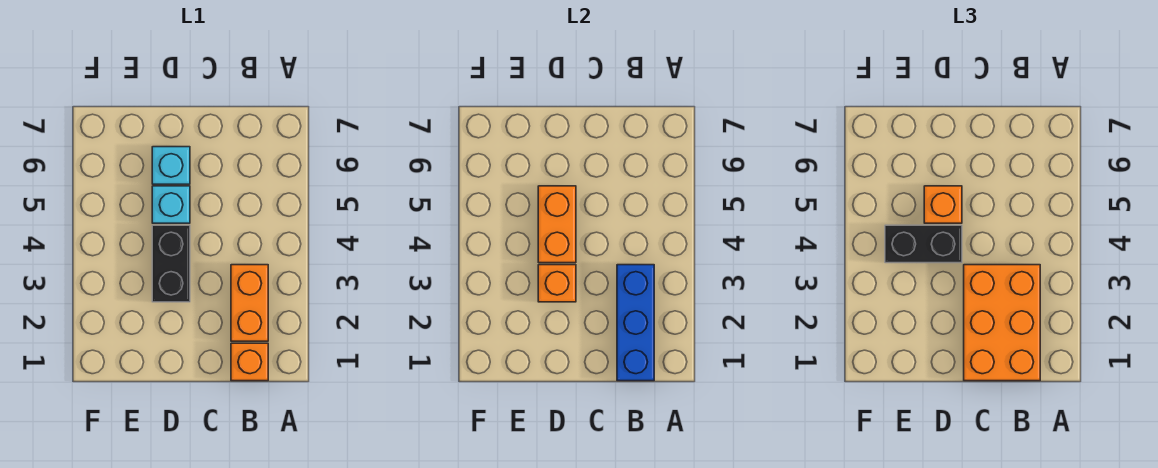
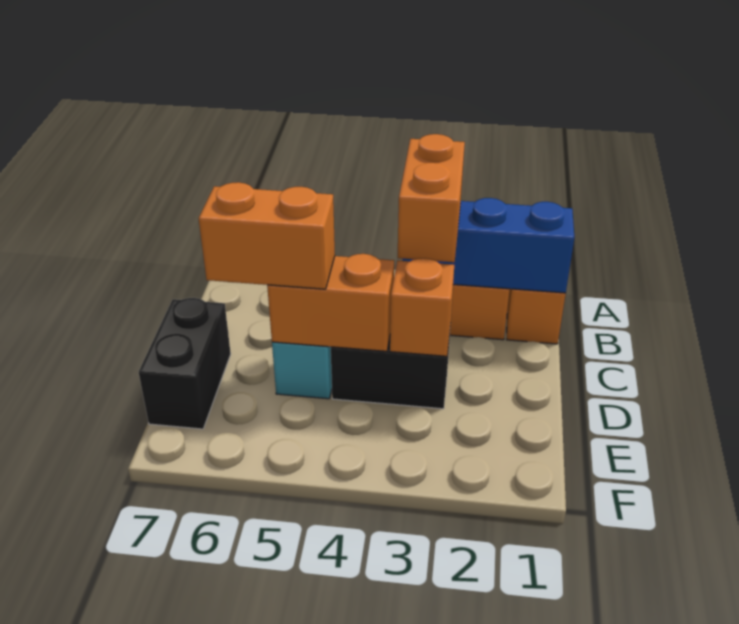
orange brick B1:C3 level 3 -> orange brick B3:C3 level 3
black brick D4:E4 level 3 -> black brick D7:E7 level 1
orange brick D5 level 3 -> orange brick D5:D6 level 3
cyan brick D6 level 1 -> none

